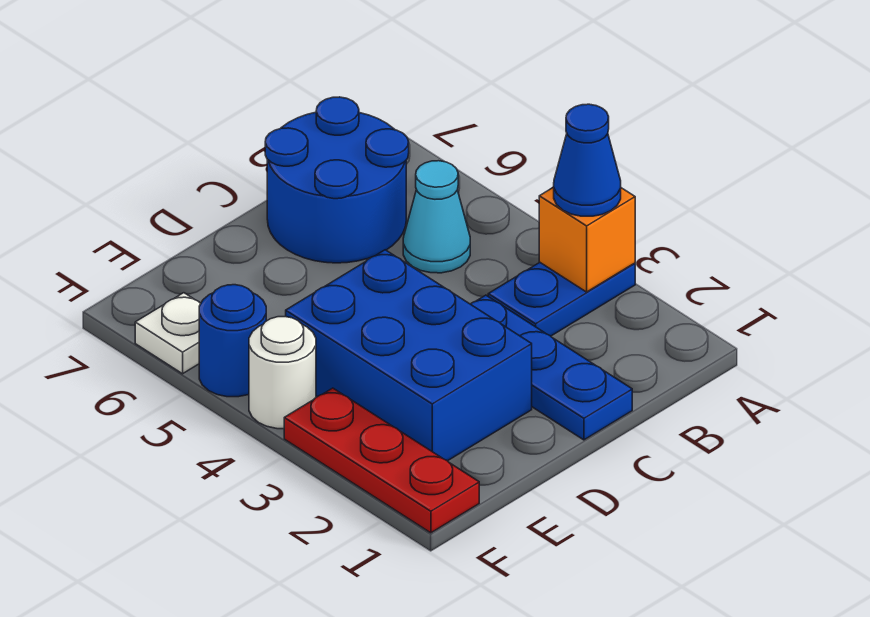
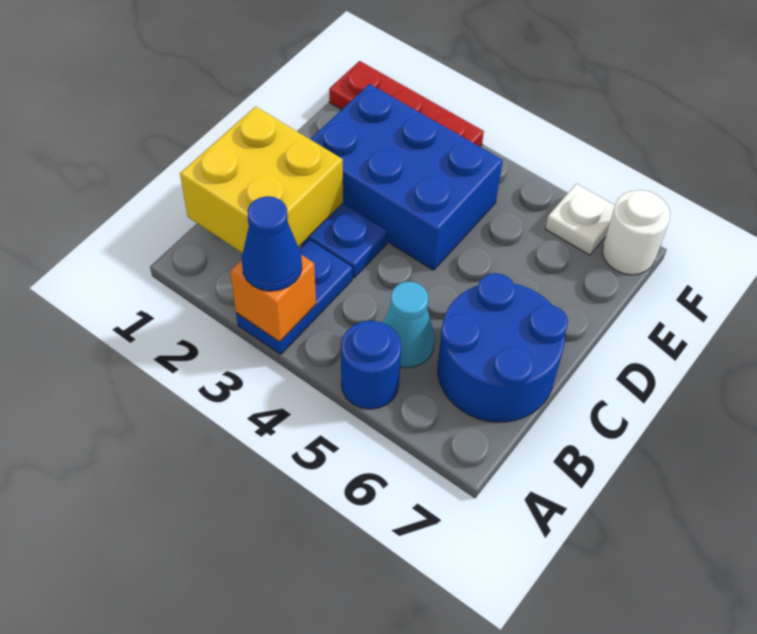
none -> yellow brick B1:C2 level 2
white round brick F4 level 1 -> white round brick F7 level 1
blue round brick F5 level 1 -> blue round brick A5 level 1

